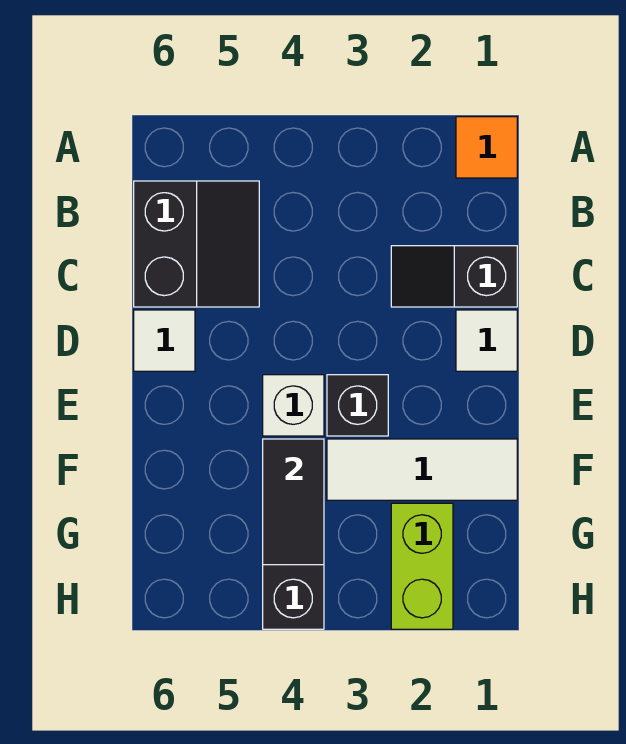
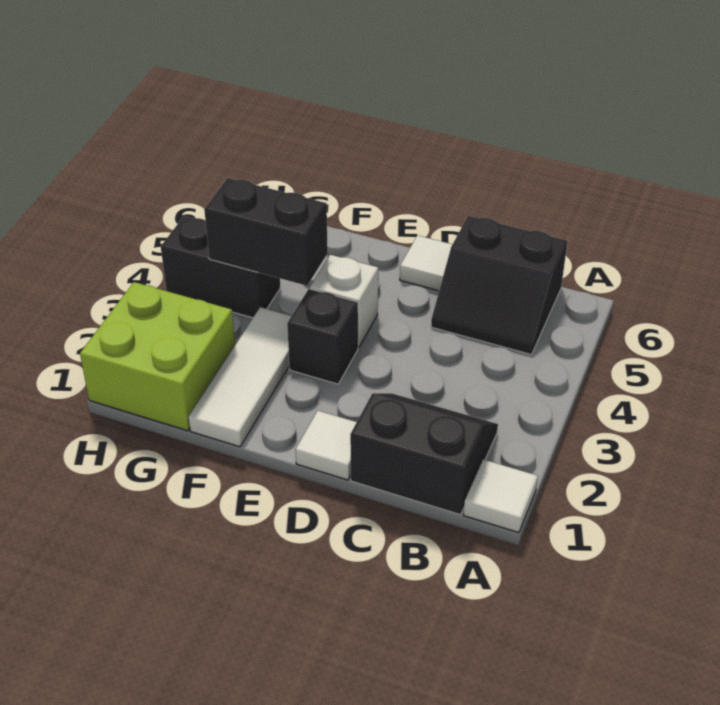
orange tile A1 level 1 -> white tile A1 level 1
black slope C1:C2 level 1 top 1 -> black slope B1:C2 level 1 top 1
black tile F4:G4 level 2 -> black brick F4:G4 level 2
lime brick G2:H2 level 1 -> lime brick G1:H2 level 1

